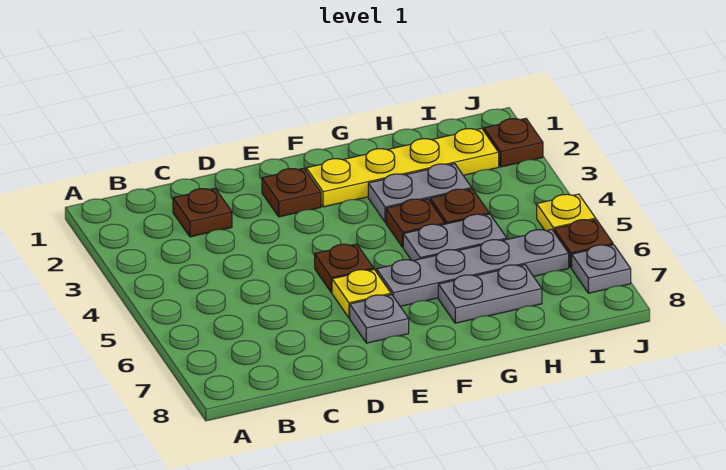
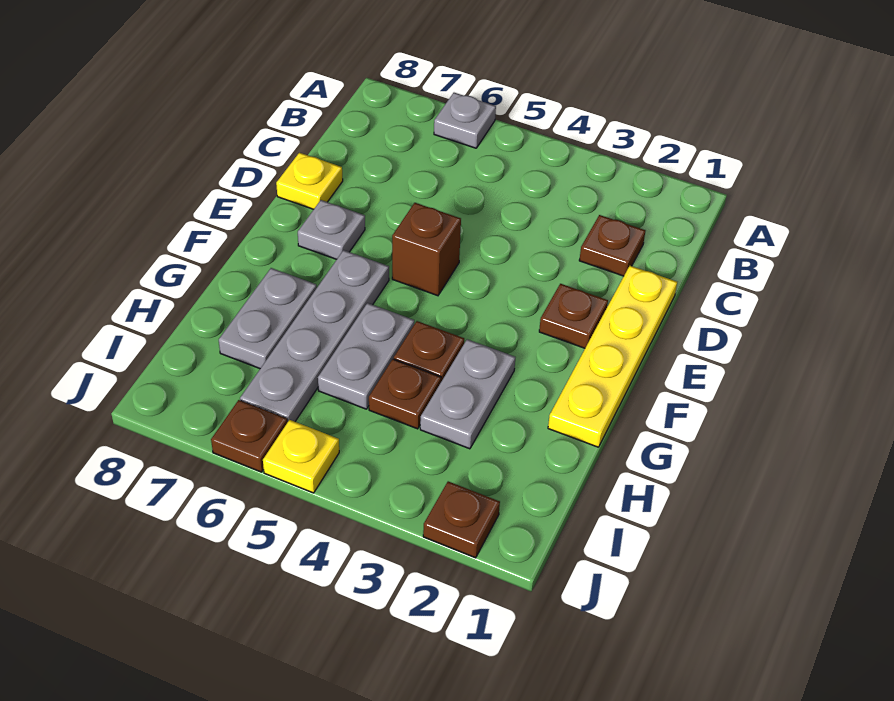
brown plate E5 level 1 -> brown brick E5 level 1
yellow plate E6 level 1 -> yellow plate D8 level 1
yellow plate F2:I2 level 1 -> yellow plate D1:G1 level 1
grey plate J7 level 1 -> grey plate A6 level 1

